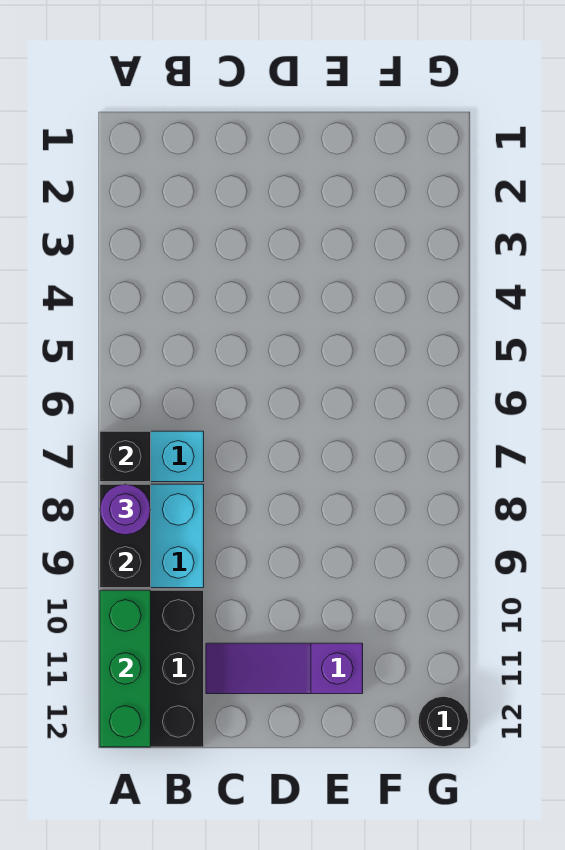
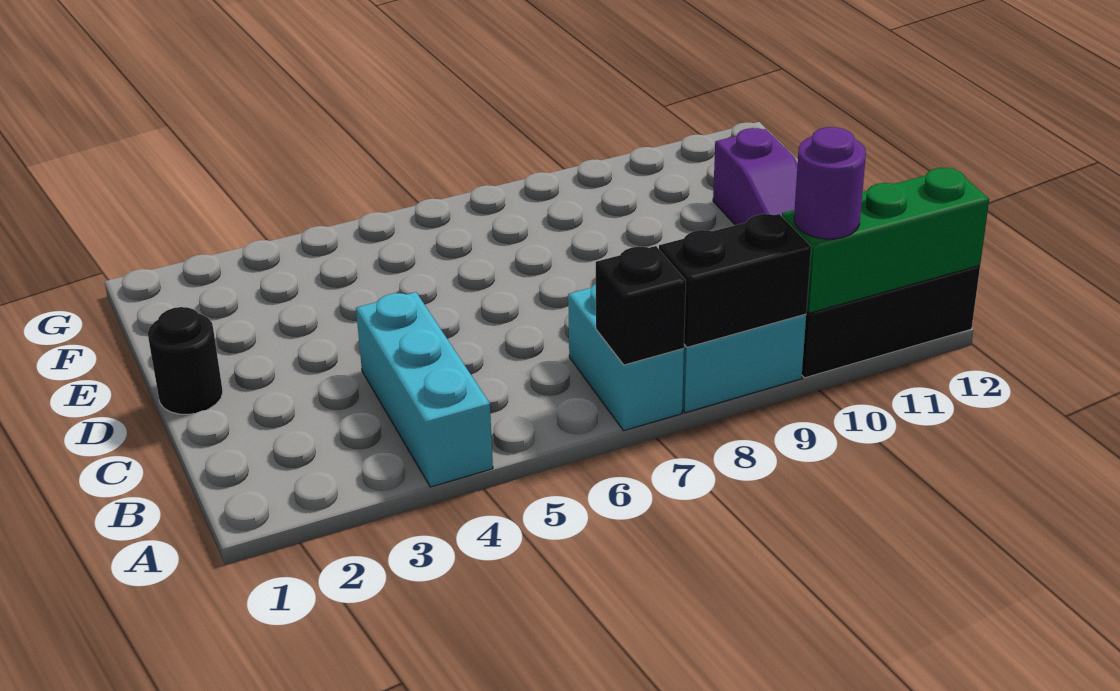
none -> cyan brick A4:C4 level 1
purple round brick A8 level 3 -> purple round brick A10 level 3
black round brick G12 level 1 -> black round brick D1 level 1

